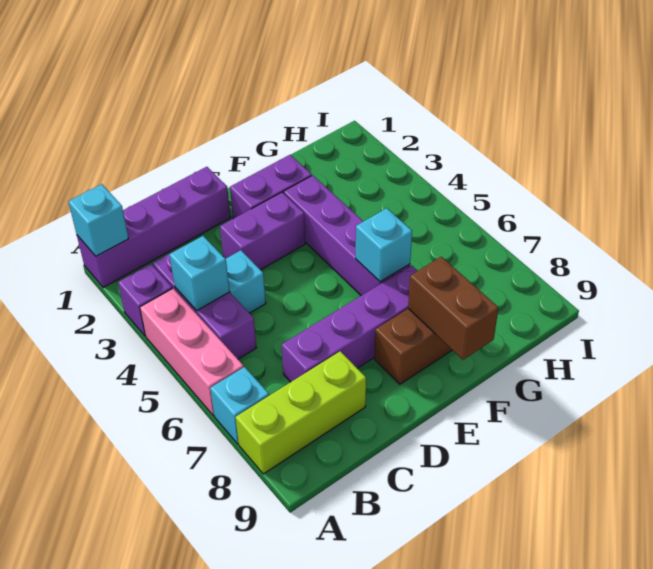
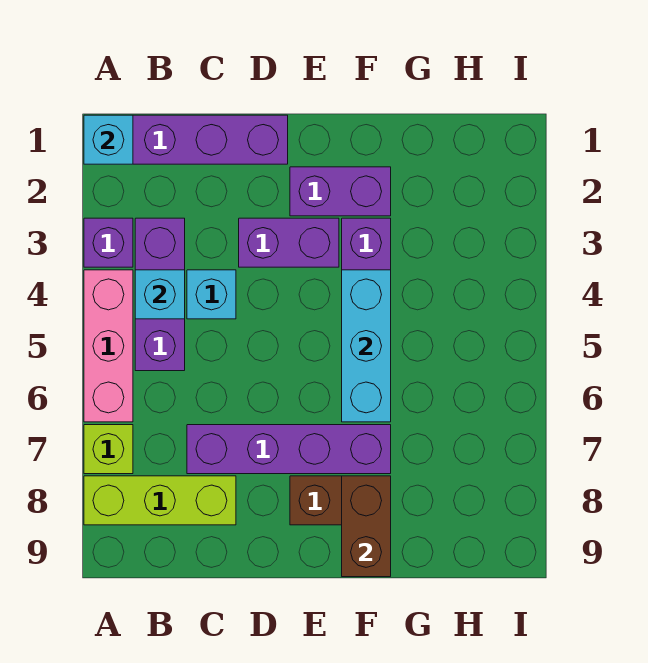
cyan brick A7 level 1 -> lime brick A7 level 1
cyan brick F6 level 2 -> cyan brick F4:F6 level 2

